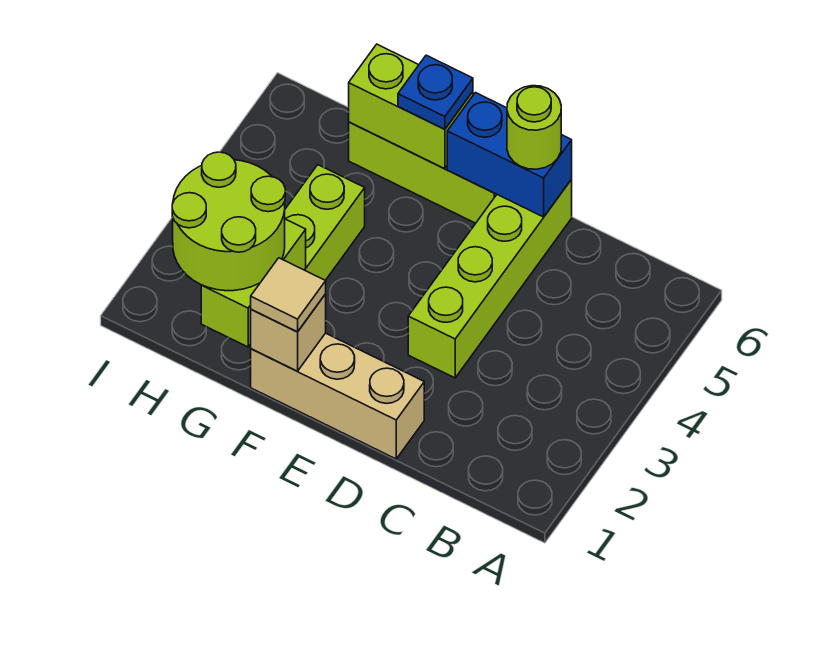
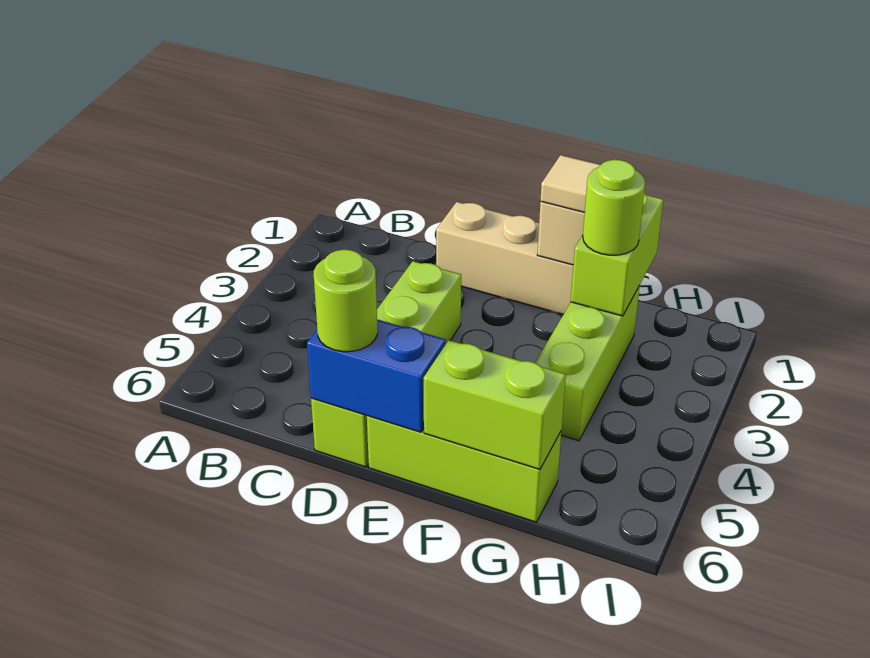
blue plate F6 level 3 -> none
lime round brick G1:H2 level 3 -> lime round brick G2 level 3

